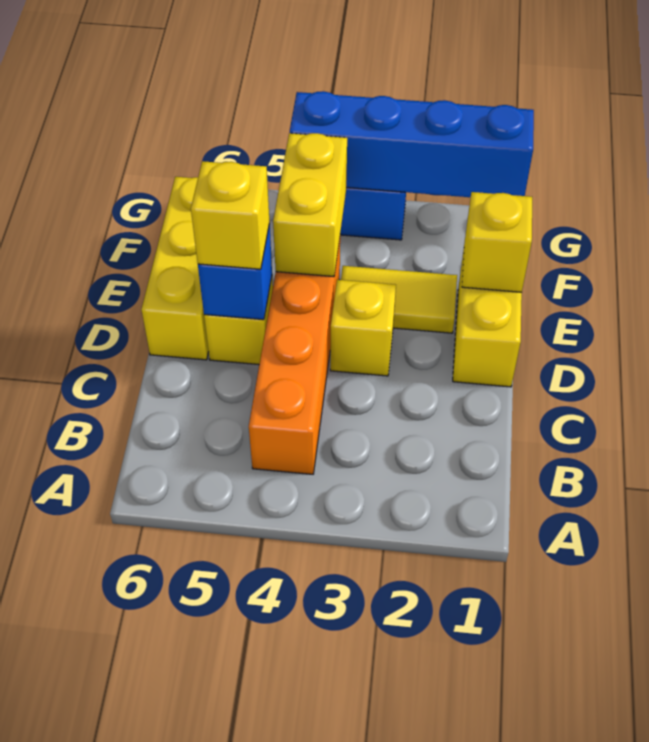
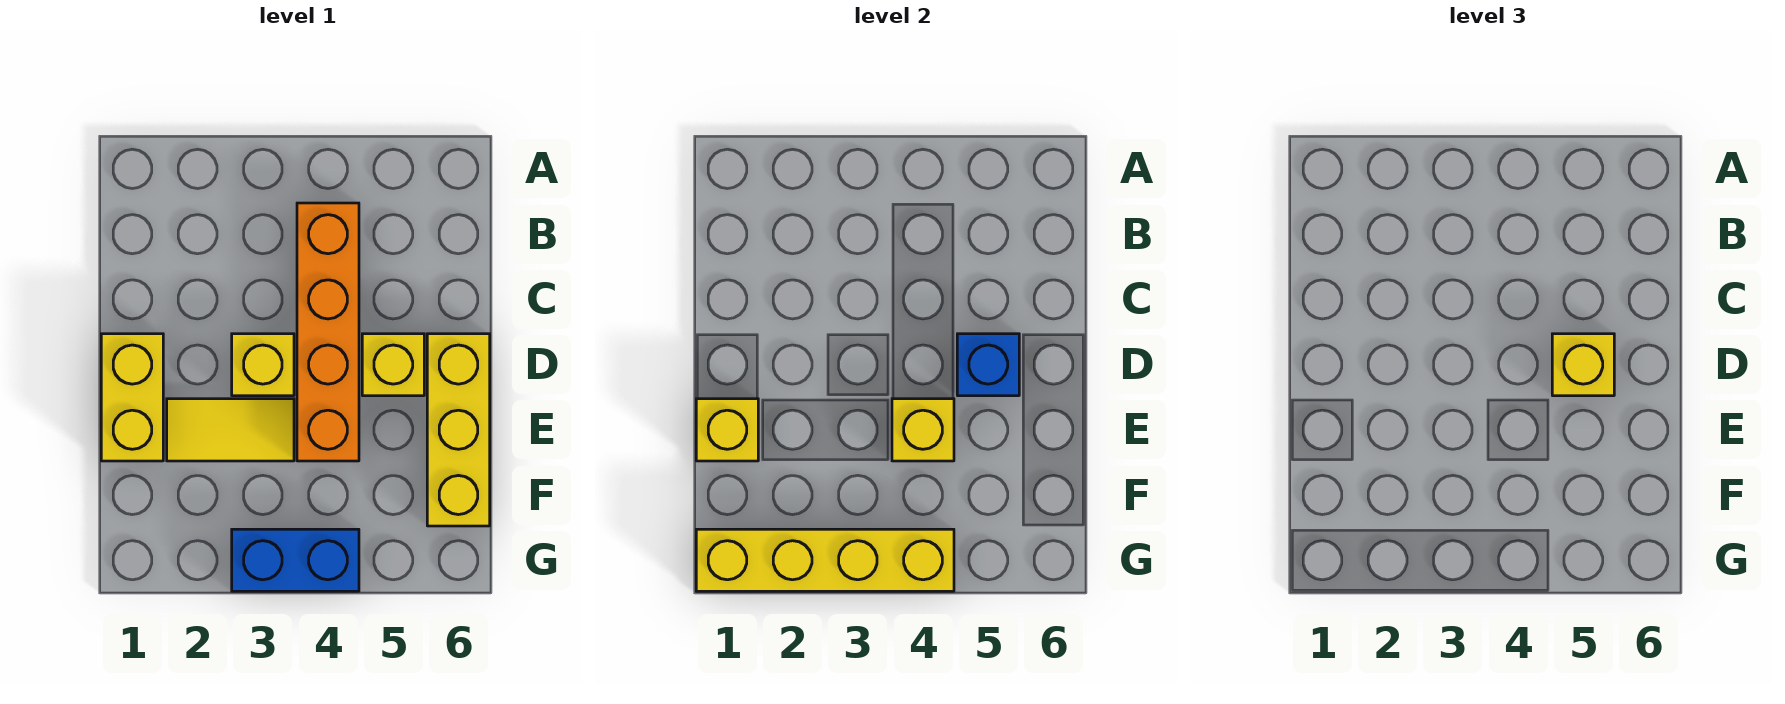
yellow brick E4:F4 level 2 -> yellow brick E4 level 2
blue brick G1:G4 level 2 -> yellow brick G1:G4 level 2

